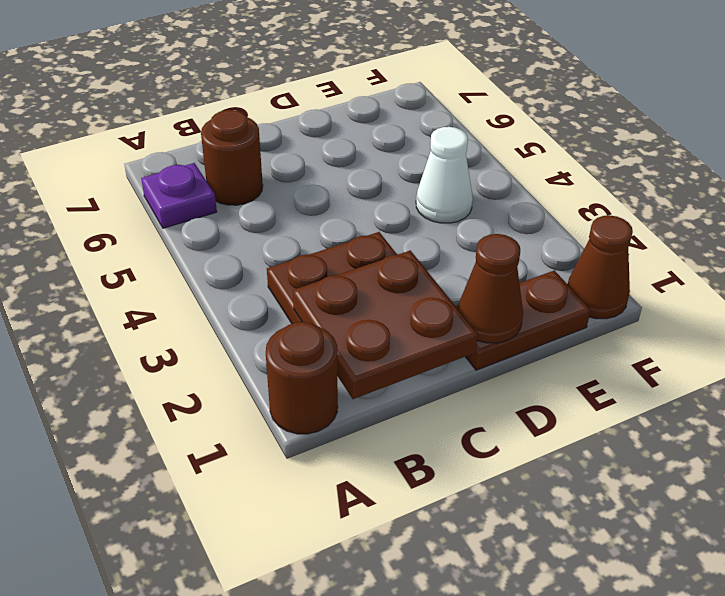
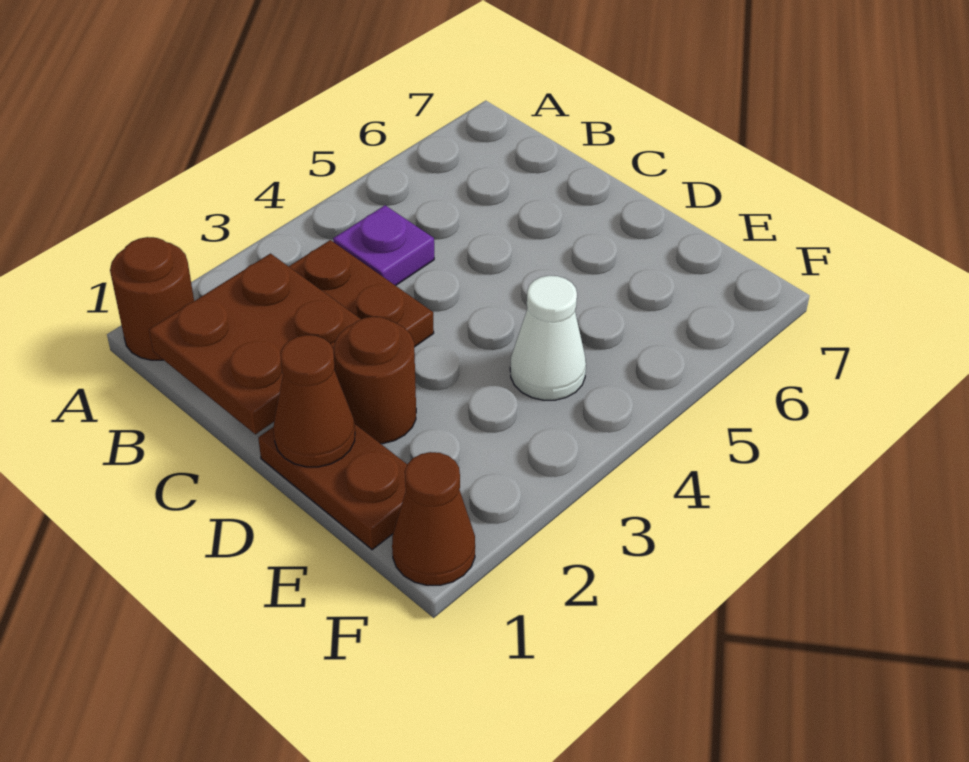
purple plate A6 level 1 -> purple plate B4 level 1
brown round brick B6 level 1 -> brown round brick D2 level 1

